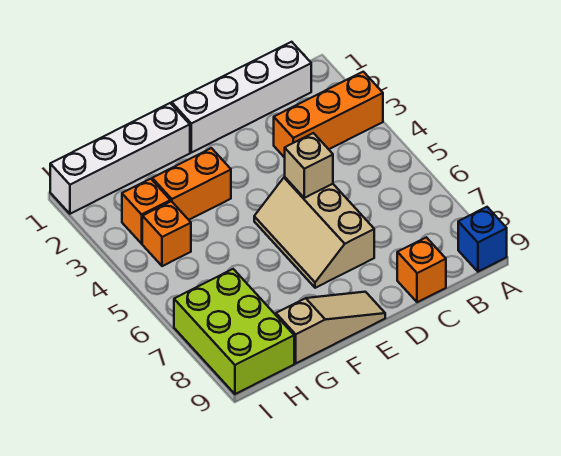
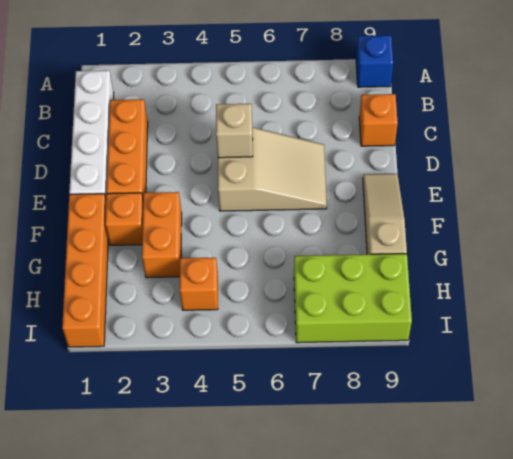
orange brick A3:C3 level 1 -> orange brick C2:E2 level 1
tan slope D5:E7 level 1 top D -> tan slope D5:E7 level 1 top 5
white brick F1:I1 level 1 -> orange brick F1:I1 level 1
orange brick H3 level 1 -> orange brick F2 level 1

